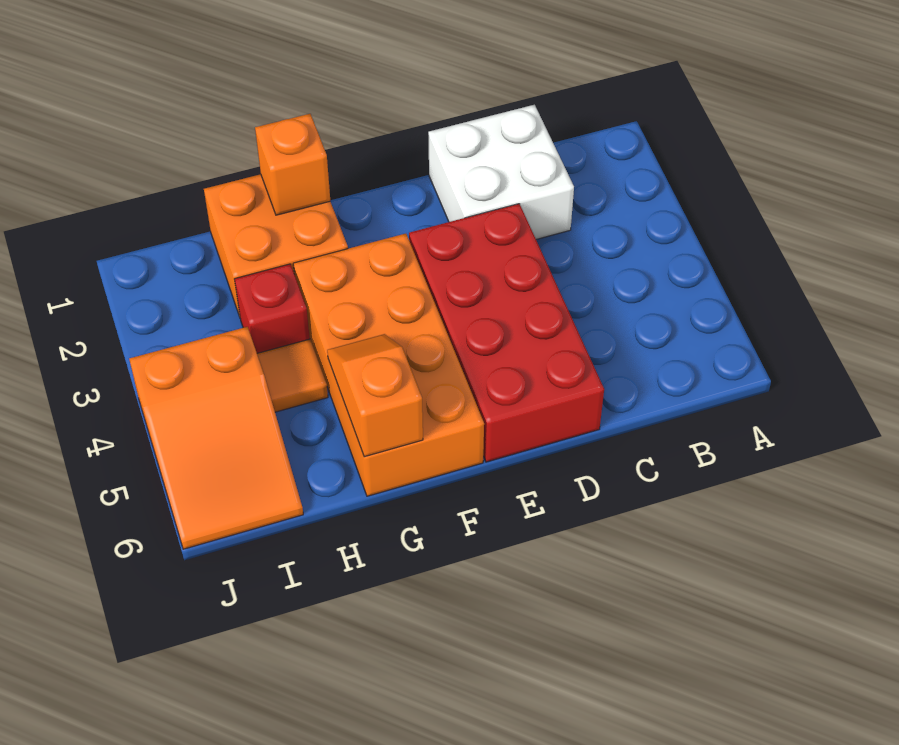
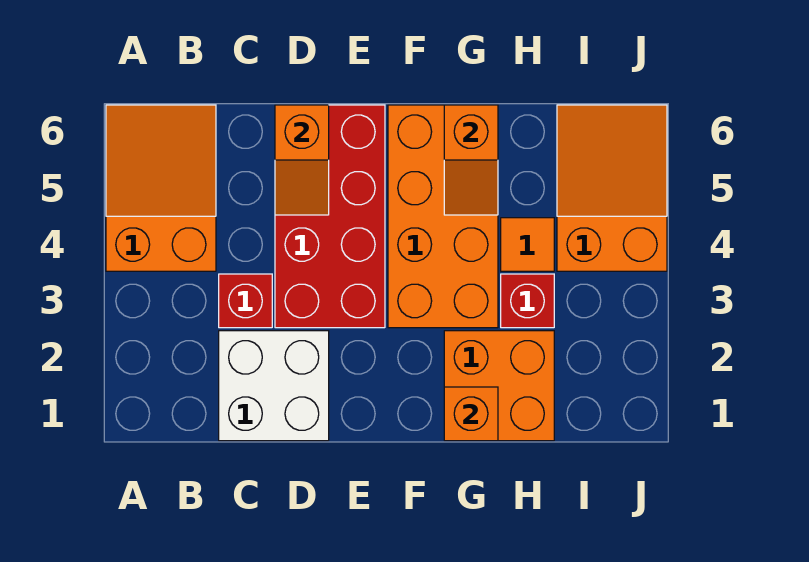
none -> orange slope A4:B6 level 1 top 4
none -> red brick C3 level 1
none -> orange slope D5:D6 level 2 top 6

